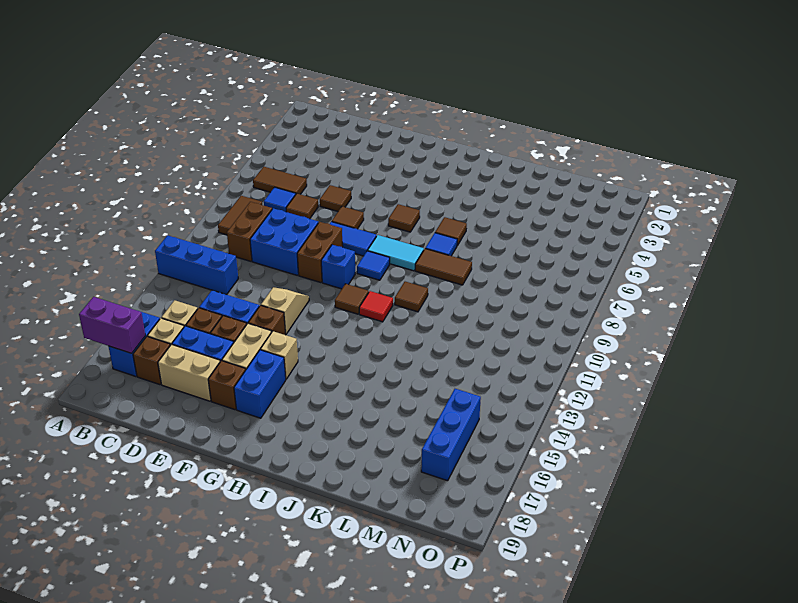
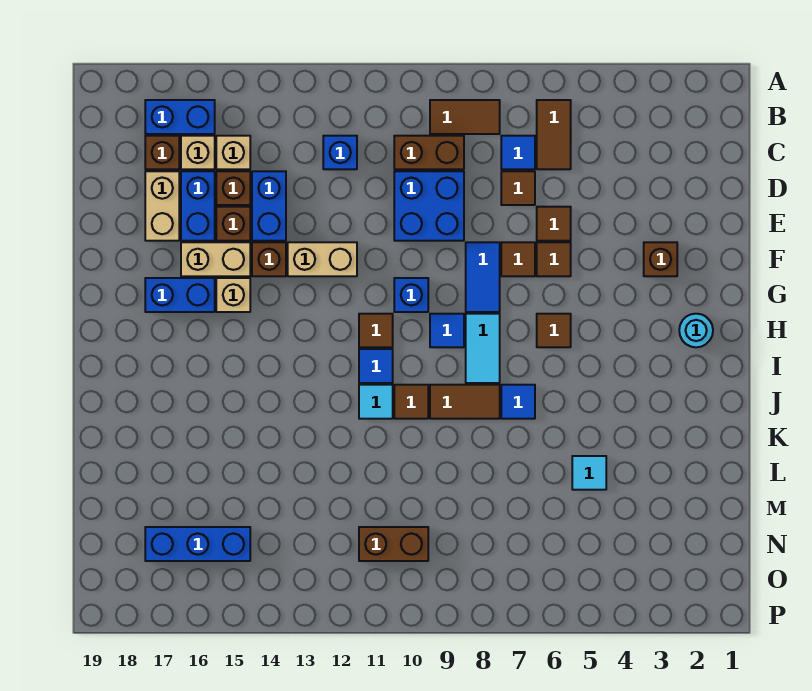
blue brick A12:C12 level 1 -> blue brick C12 level 1
purple brick A17:B17 level 2 -> none
brown brick F9:F10 level 1 -> brown brick N10:N11 level 1
tan slope F12:F13 level 1 top 13 -> tan brick F12:F13 level 1
brown brick F17 level 1 -> brown brick F3 level 1
none -> cyan round brick H2 level 1
red tile I11 level 1 -> blue tile I11 level 1
brown tile J6 level 1 -> brown tile F6 level 1
brown tile J8:K8 level 1 -> brown tile J8:J9 level 1
none -> cyan tile J11 level 1
none -> cyan tile L5 level 1

